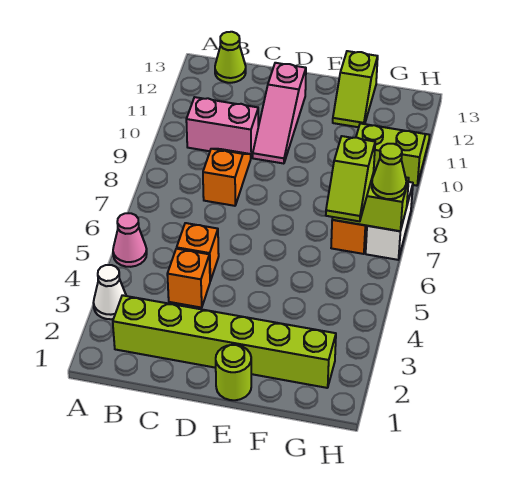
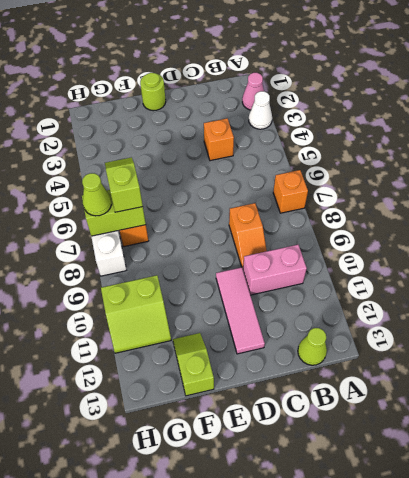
pink cone A5 level 1 -> pink cone A2 level 1
lime brick B2:G2 level 1 -> none
orange brick C5 level 1 -> orange brick A7 level 1
pink slope D10:D12 level 1 top 12 -> pink tile D10:D12 level 1

